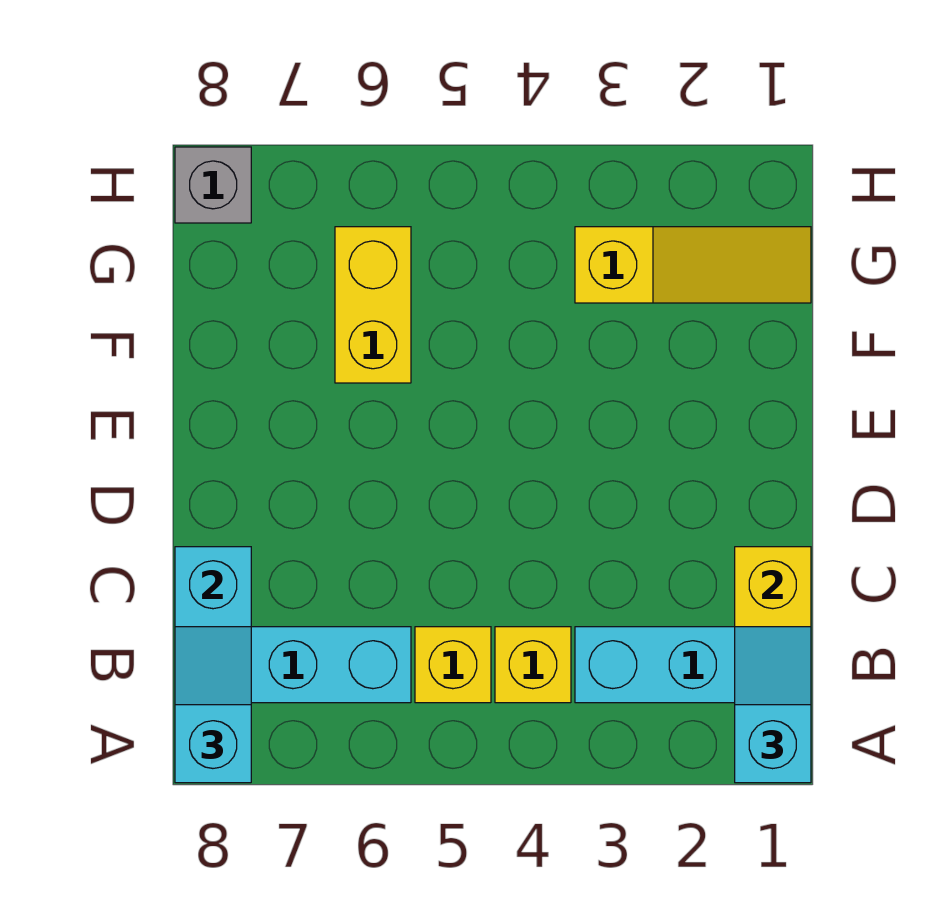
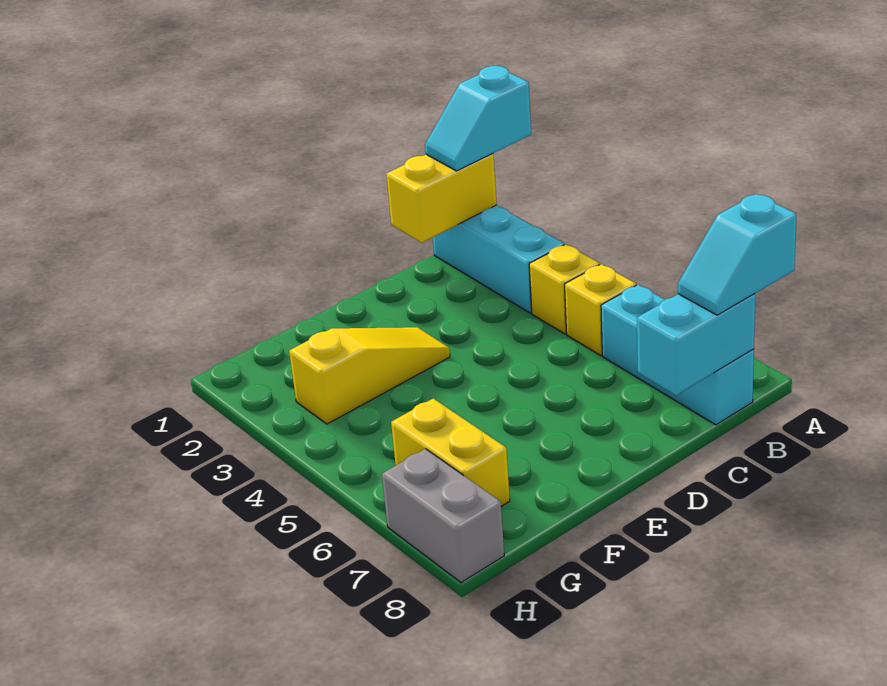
yellow brick F6:G6 level 1 -> yellow brick G6:G7 level 1
yellow slope G1:G3 level 1 top 3 -> yellow slope E3:G3 level 1 top G
grey brick H8 level 1 -> grey brick H7:H8 level 1

